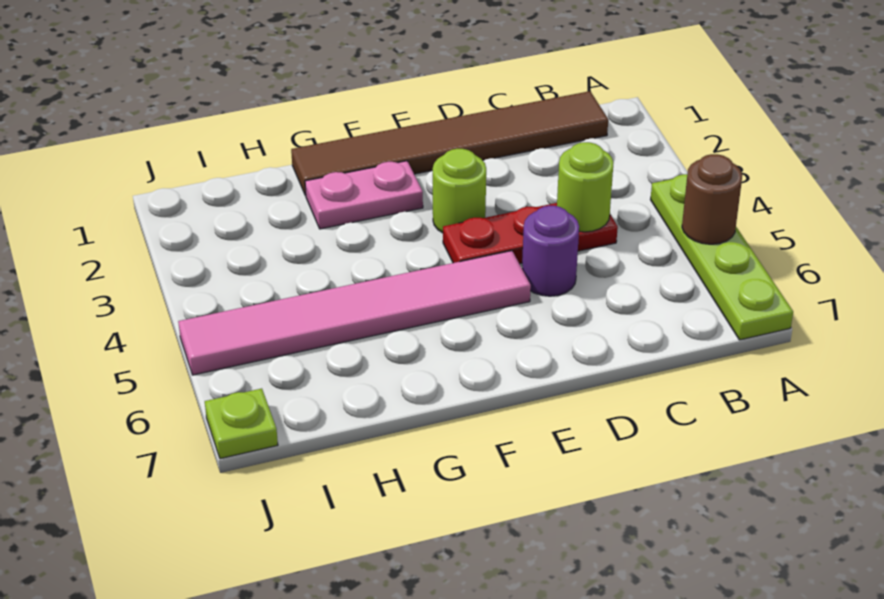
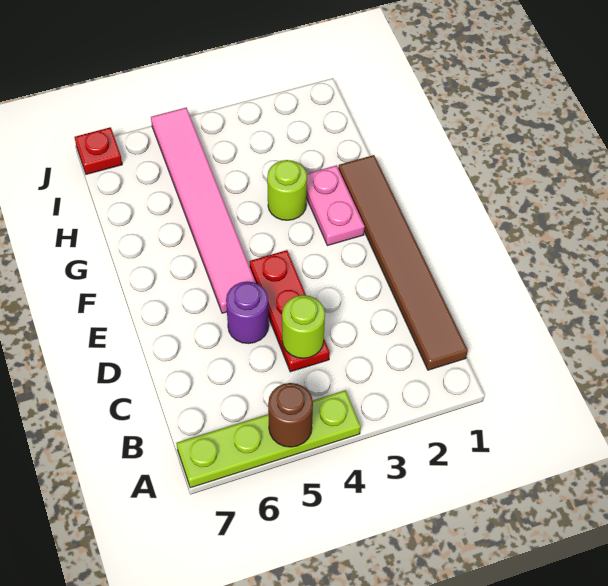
lime round brick E3 level 1 -> lime round brick G3 level 1
lime plate J7 level 1 -> red plate J7 level 1

